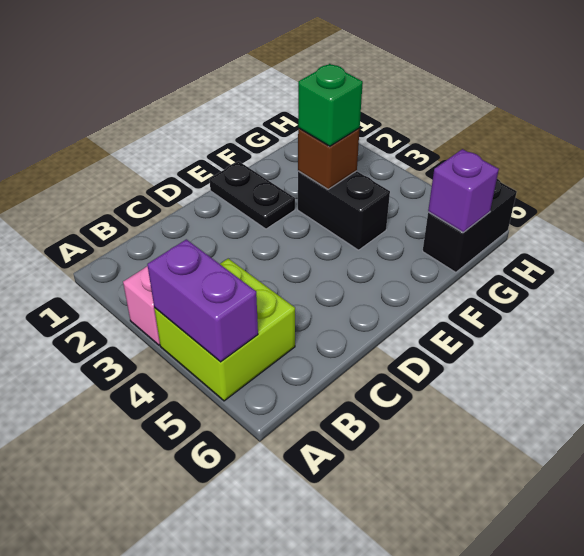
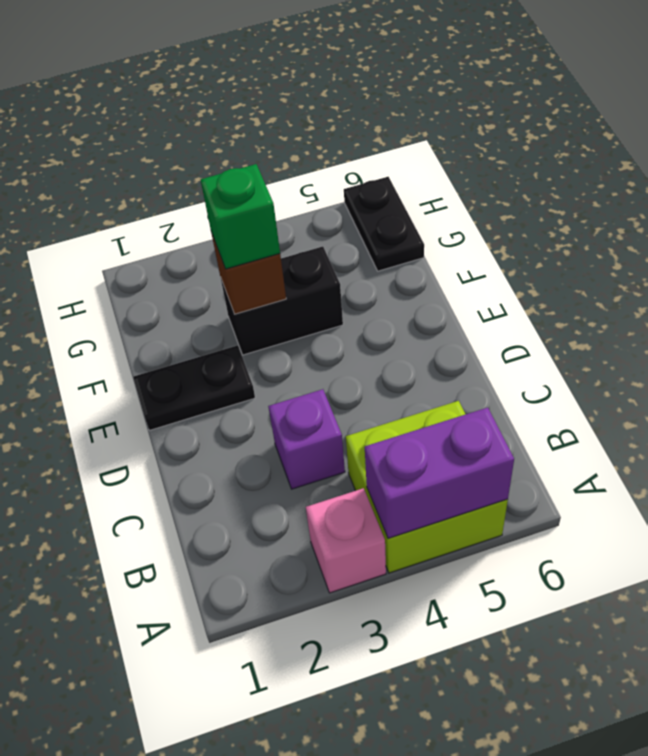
black brick G6:H6 level 1 -> black plate G6:H6 level 1
purple brick G6 level 2 -> purple brick C3 level 1

